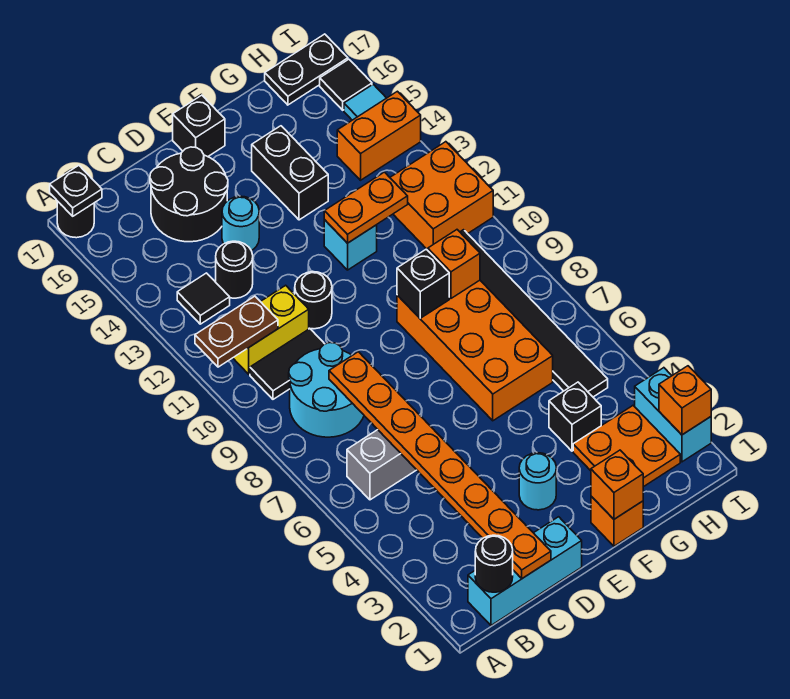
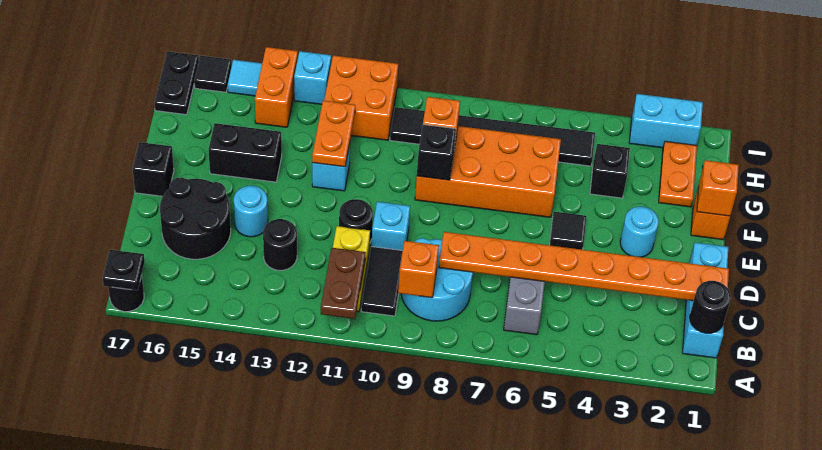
black tile B13 level 1 -> black tile E5 level 1
none -> cyan brick D10 level 1
orange plate G2:H3 level 1 -> orange plate G2:H2 level 1
orange brick I2 level 2 -> orange brick B9 level 2
none -> cyan brick I13 level 1

